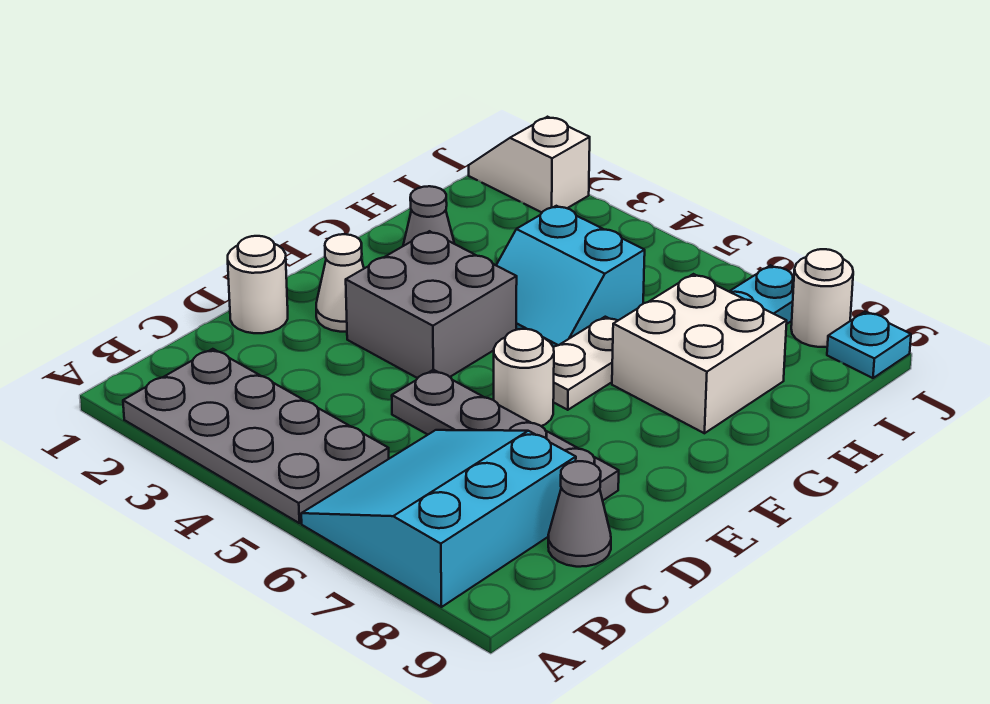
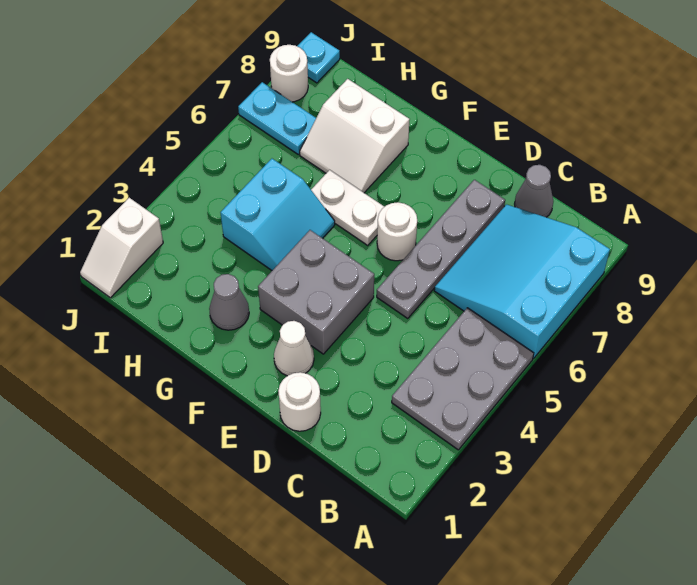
grey plate A2:B5 level 1 -> grey plate A3:B5 level 1
cyan slope A6:C8 level 1 top 8 -> cyan slope A6:C8 level 1 top A
white brick G7:H8 level 1 -> white slope G7:H8 level 1 top 8

